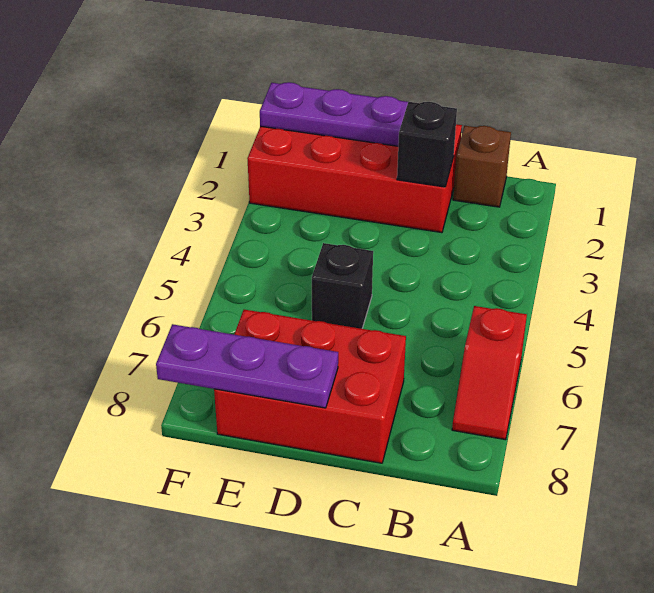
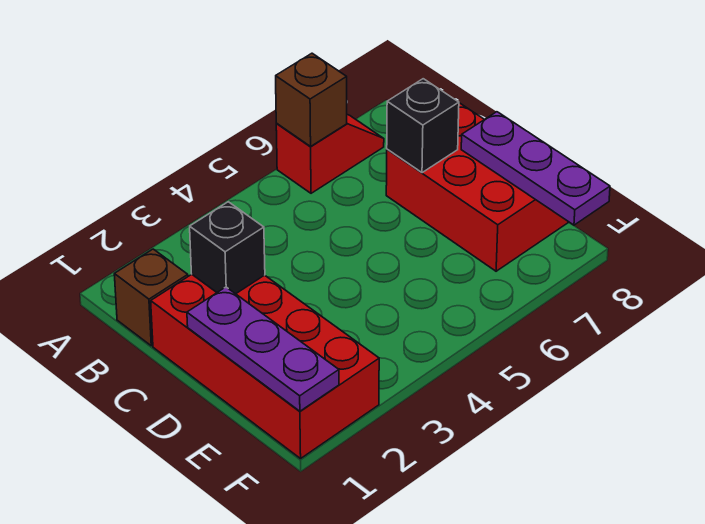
none -> brown brick A6 level 2
black brick D5 level 1 -> black brick C7 level 2

